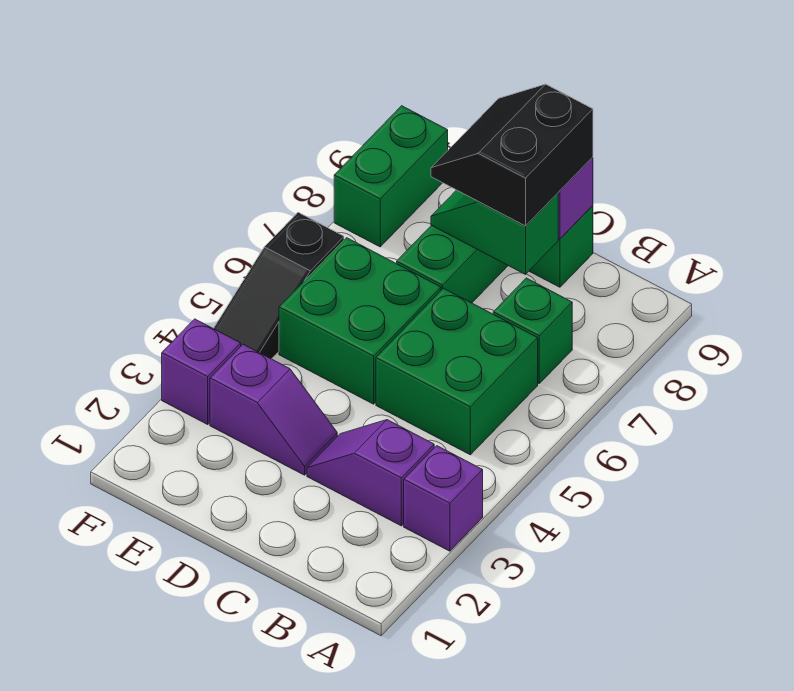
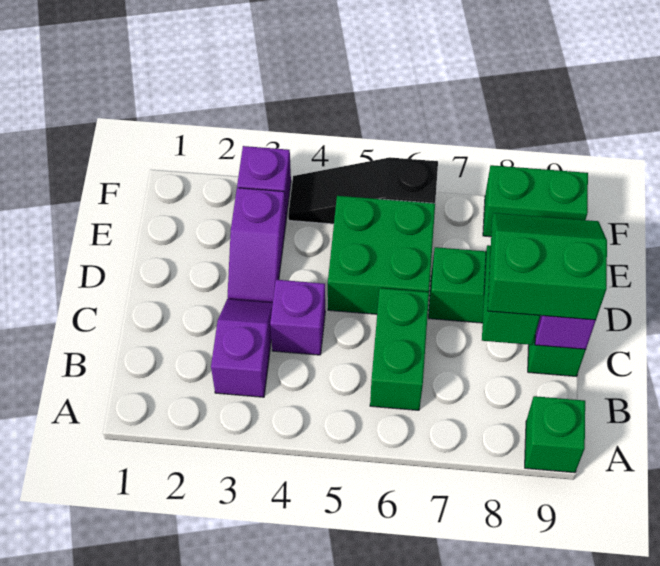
purple brick A3 level 1 -> purple brick C4 level 1
green brick B5:C6 level 1 -> green brick B6:C6 level 1
green brick B7 level 1 -> green brick A9 level 1
black slope C8:D9 level 3 top C -> green slope C8:D9 level 3 top C

